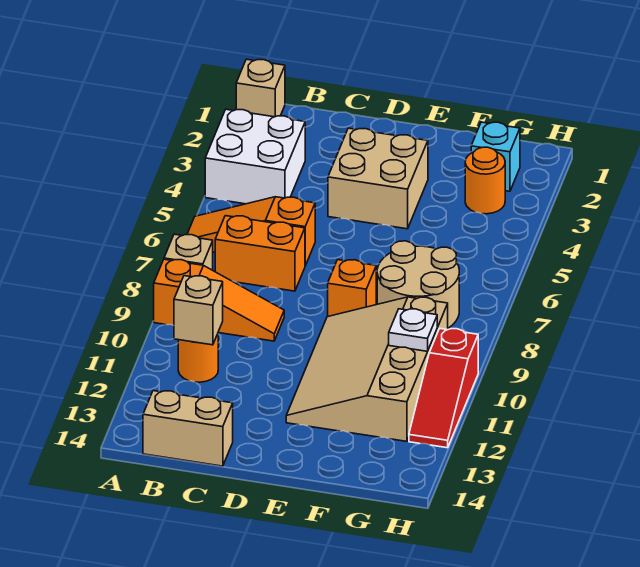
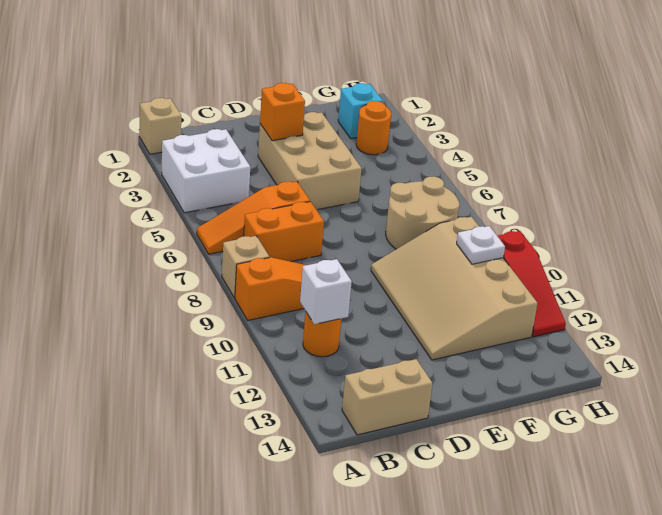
tan brick B11 level 2 -> white brick B11 level 2
tan brick D3:E4 level 1 -> tan brick D3:E5 level 1
orange brick E8 level 1 -> orange brick D3 level 2

